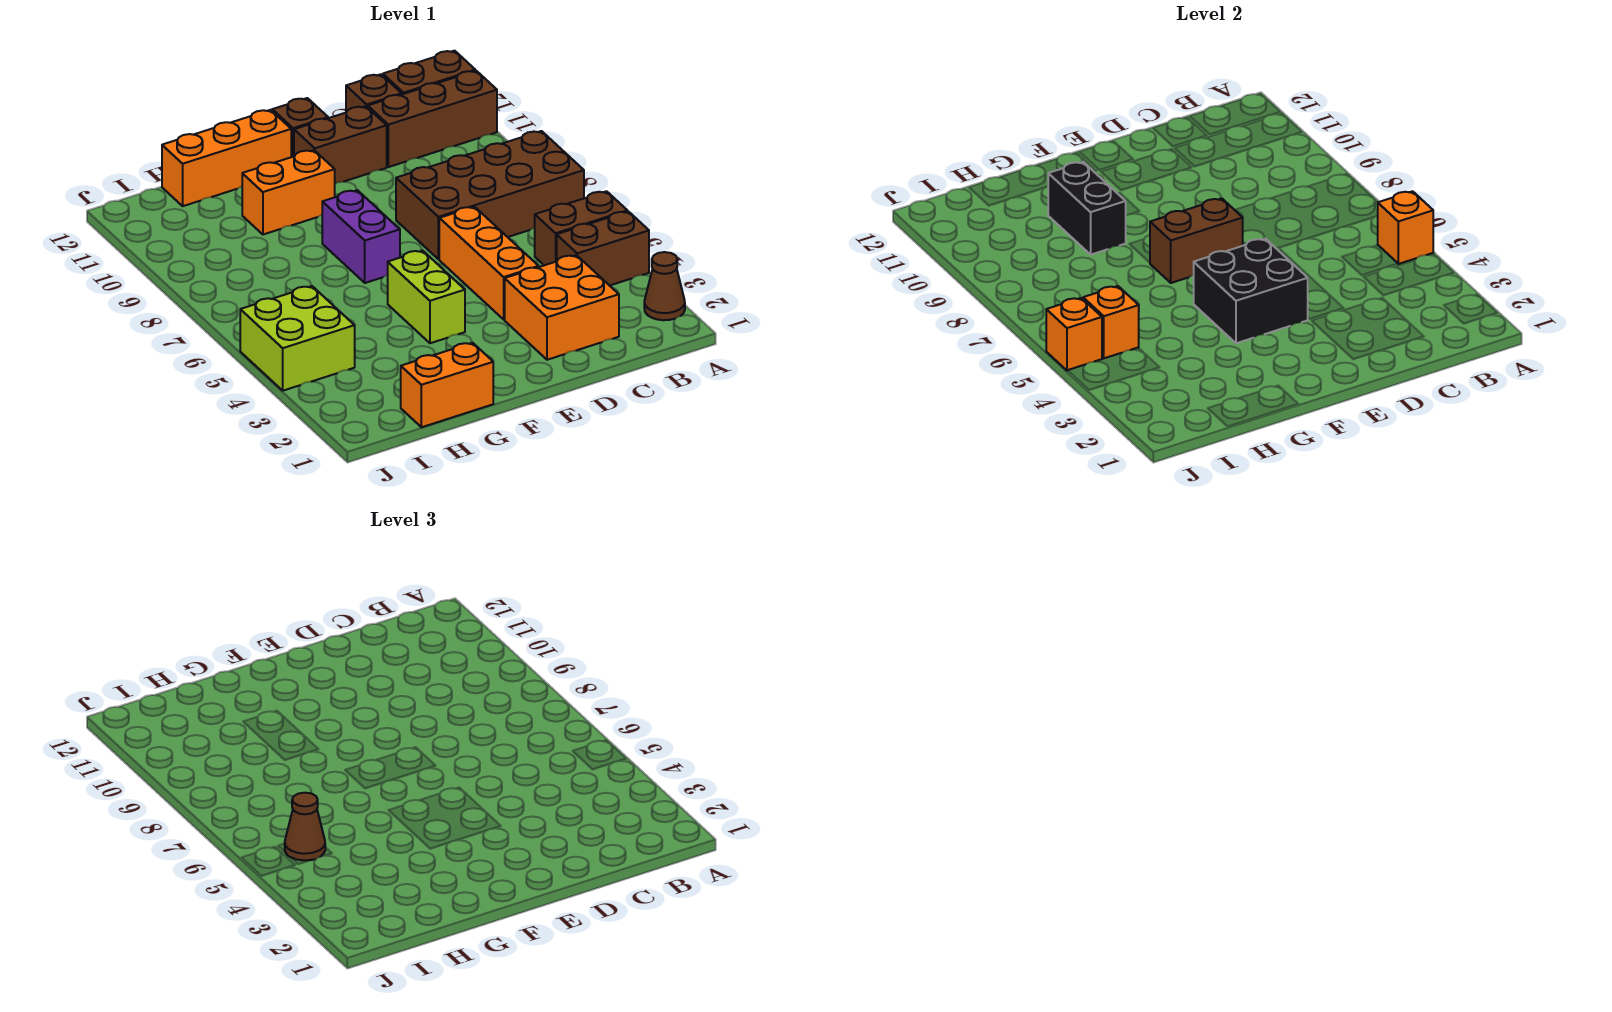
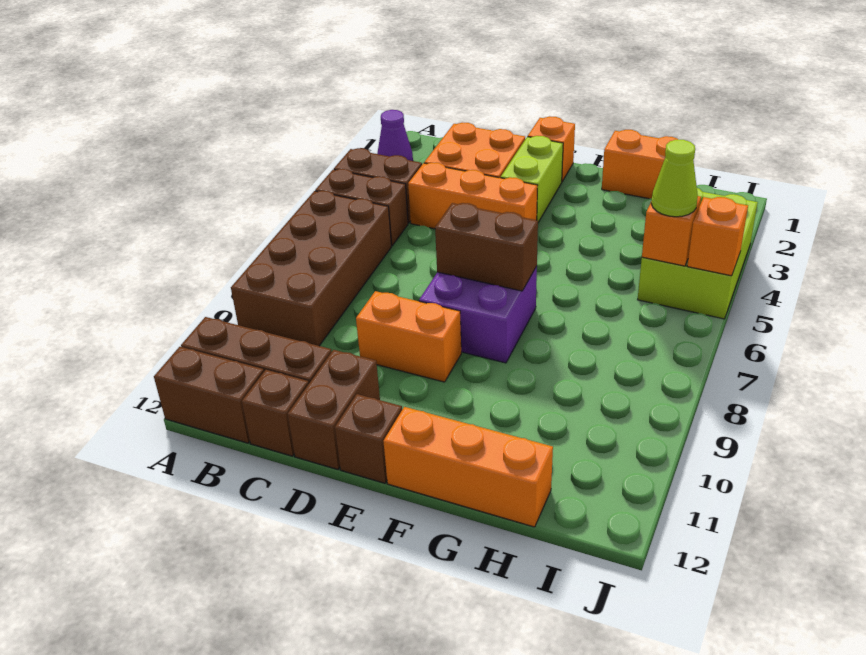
brown cone A2 level 1 -> purple cone A2 level 1
orange brick A5 level 2 -> orange brick E1 level 1
brown brick A7:D8 level 1 -> brown brick A6:B9 level 1
orange brick D4:D6 level 1 -> orange brick C4:E4 level 1
brown brick D11:E11 level 1 -> brown brick D11:D12 level 1
black brick E4:F5 level 2 -> none
lime brick F4:F5 level 1 -> lime brick E2:E3 level 1
purple brick F7:F8 level 1 -> purple brick E7:F8 level 1
orange brick F10:G10 level 1 -> orange brick D9:E9 level 1
black brick G9:G10 level 2 -> none
lime brick I4:J5 level 1 -> lime brick I3:J5 level 1
brown cone I5 level 3 -> lime cone I5 level 3

